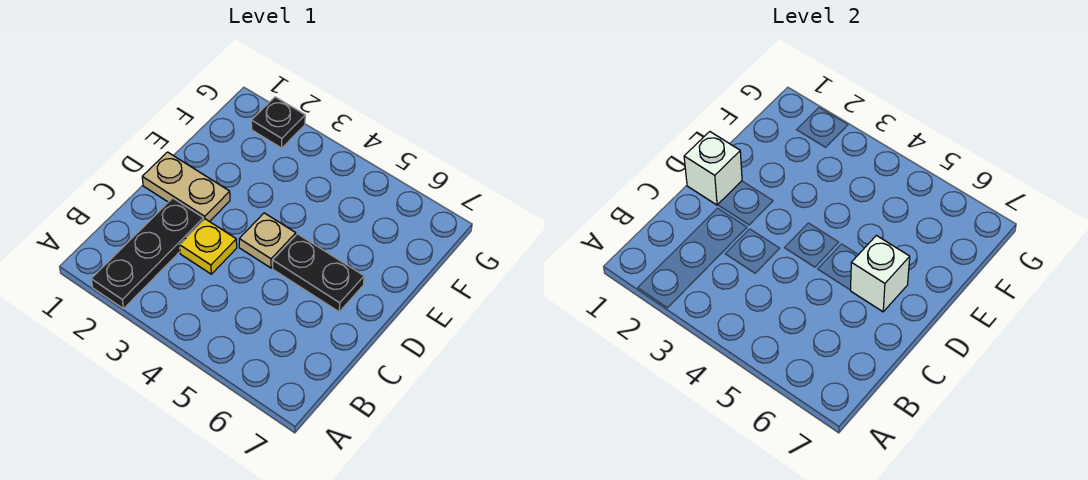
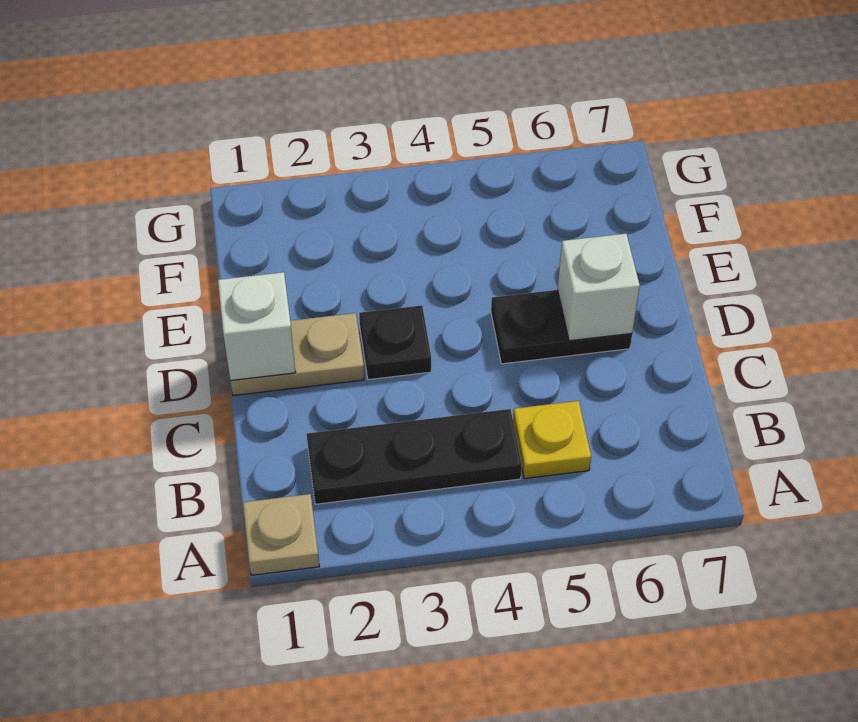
black plate A2:C2 level 1 -> black plate B2:B4 level 1
yellow plate C3 level 1 -> yellow plate B5 level 1
tan plate D4 level 1 -> tan plate A1 level 1
black plate G2 level 1 -> black plate D3 level 1

